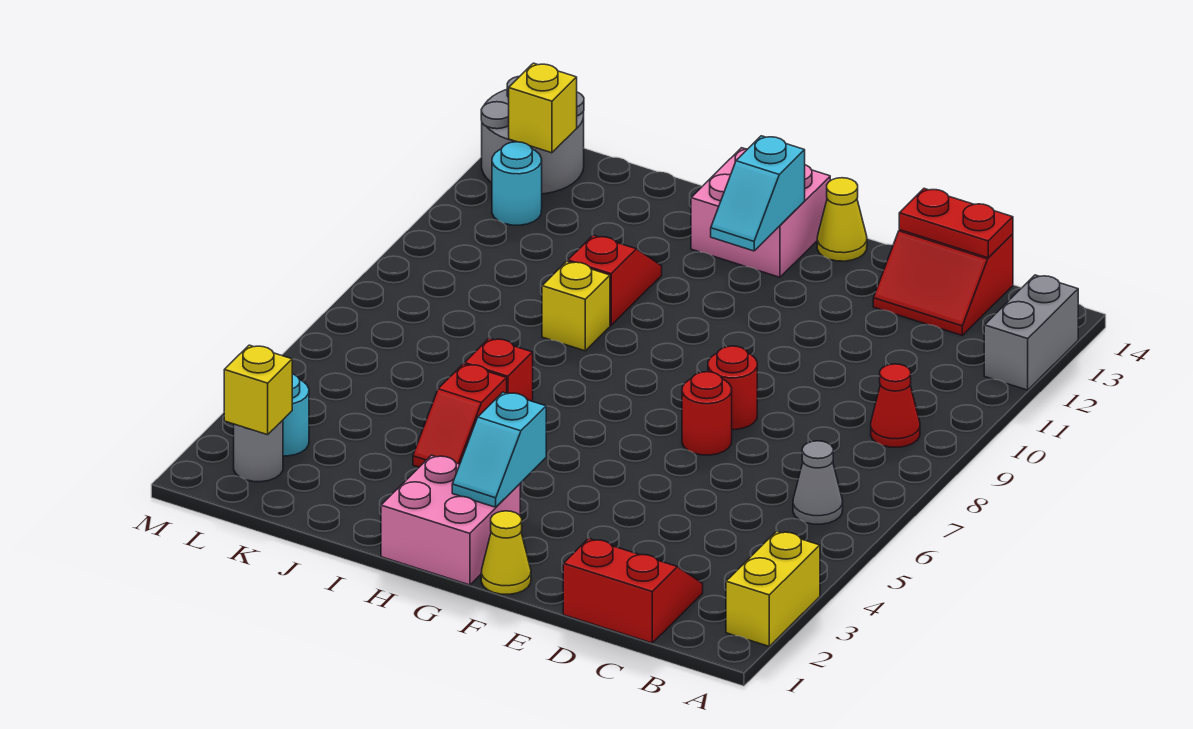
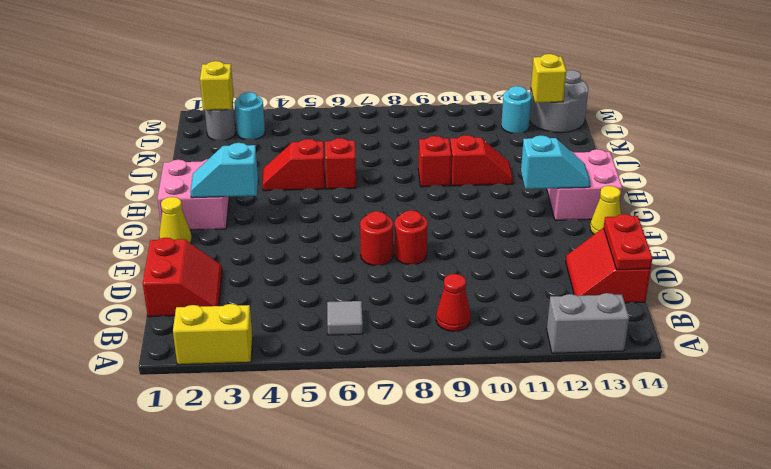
grey cone B6 level 1 -> grey tile B6 level 1
cyan slope G12:G13 level 2 top 13 -> cyan slope G12:G13 level 2 top 12
yellow brick I9 level 1 -> red brick I9 level 1

